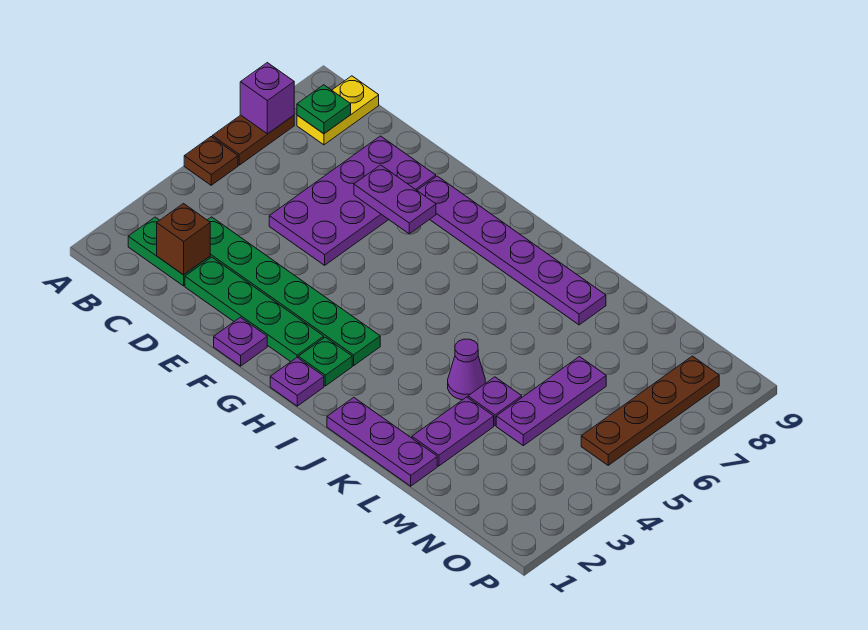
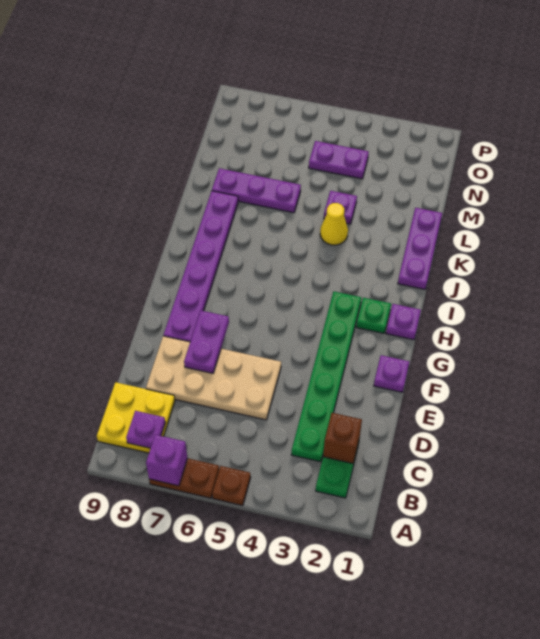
yellow plate B8:B9 level 1 -> yellow plate B8:C9 level 1
green plate B8 level 2 -> purple plate B8 level 2
green plate D2:G2 level 1 -> none
purple plate D5:E8 level 1 -> tan plate D5:E8 level 1
purple cone K4 level 1 -> yellow cone K4 level 1
purple plate L2:L3 level 1 -> purple plate N4:N5 level 1
purple plate M4:M6 level 1 -> purple plate L6:L8 level 1
brown plate O5:O8 level 1 -> none

